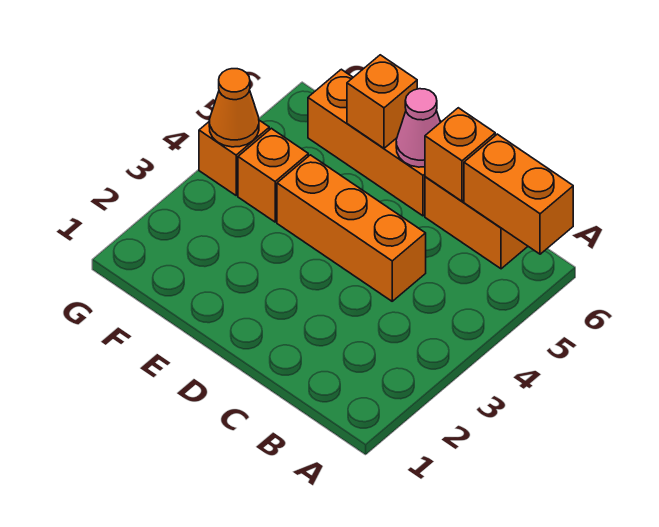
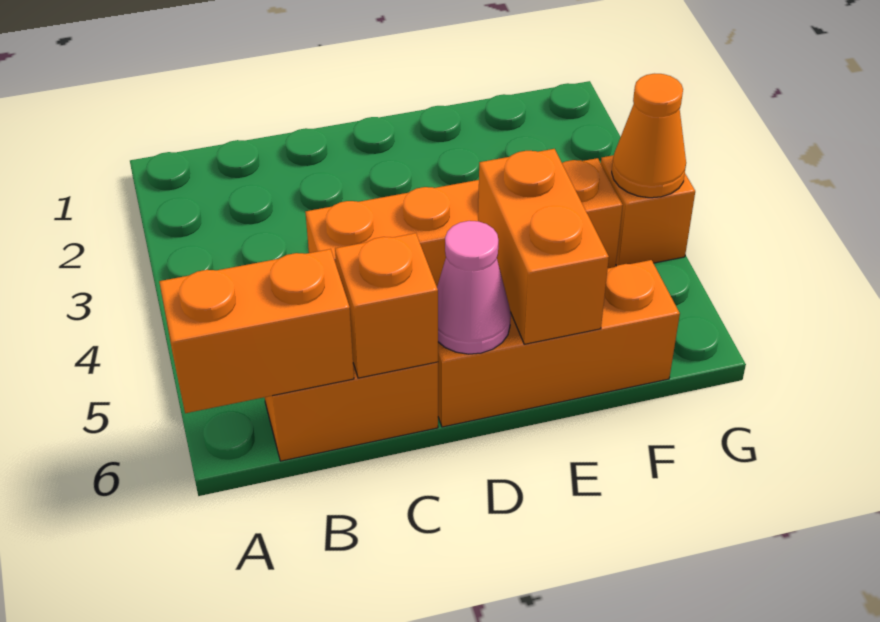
orange brick E6 level 2 -> orange brick E5:E6 level 2

